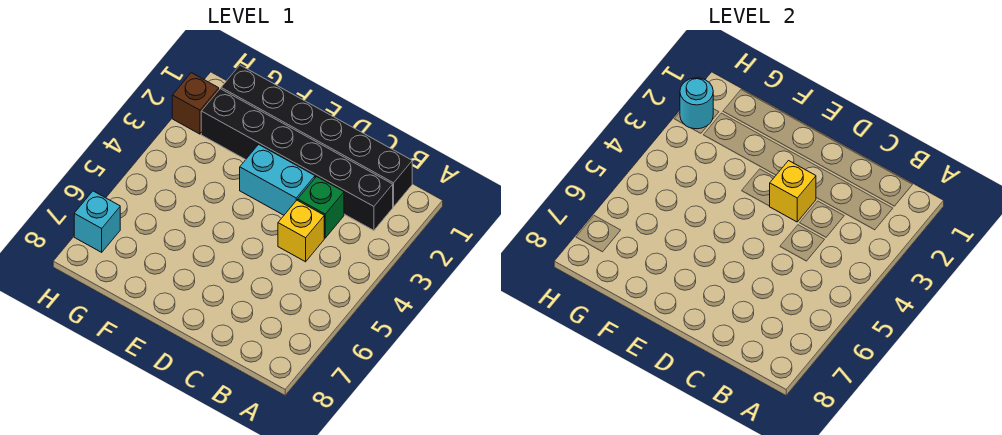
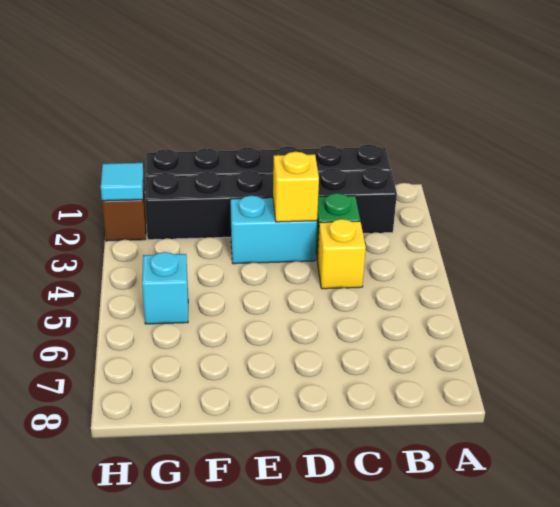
cyan round brick H2 level 2 -> cyan tile H2 level 2
cyan brick H7 level 1 -> cyan brick G5 level 1

